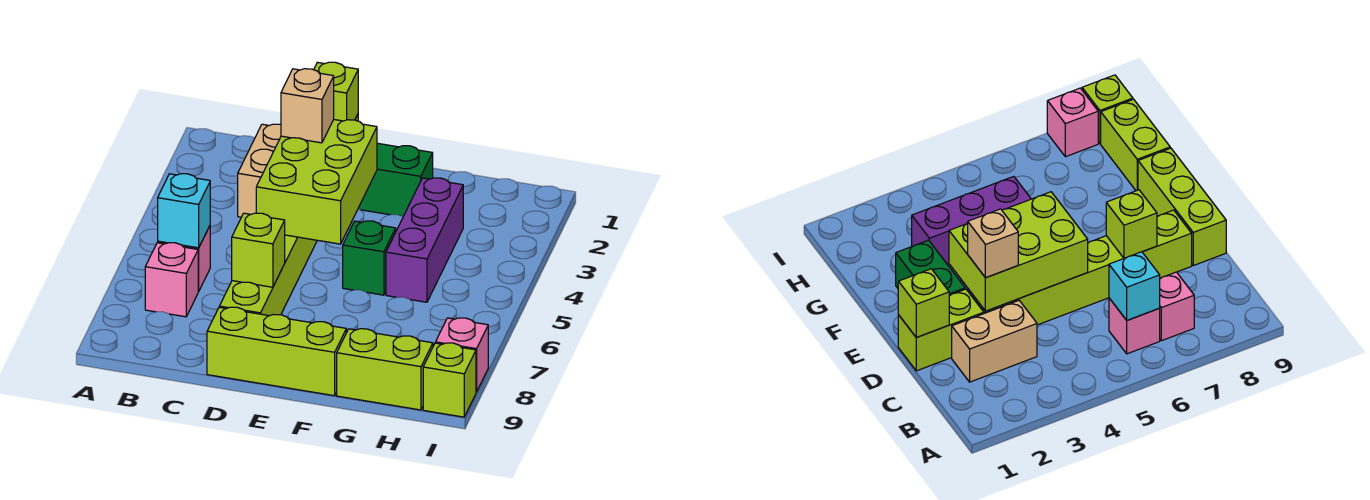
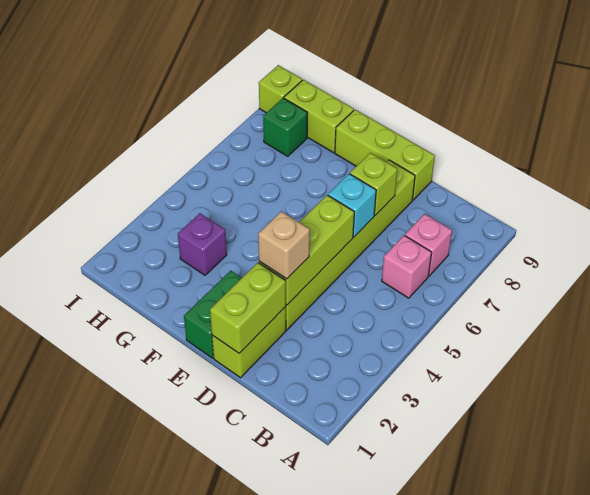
cyan brick B6 level 2 -> cyan brick D6 level 2
tan brick C2:C3 level 1 -> none
lime brick D1 level 2 -> lime brick D1:D2 level 2
lime brick D3:E5 level 2 -> lime brick D3:D5 level 2
green brick E2:F2 level 1 -> green brick E1:E2 level 1
green brick F5 level 1 -> green brick H8 level 1
purple brick G3:G5 level 1 -> purple brick G3 level 1
pink brick I8 level 1 -> none

